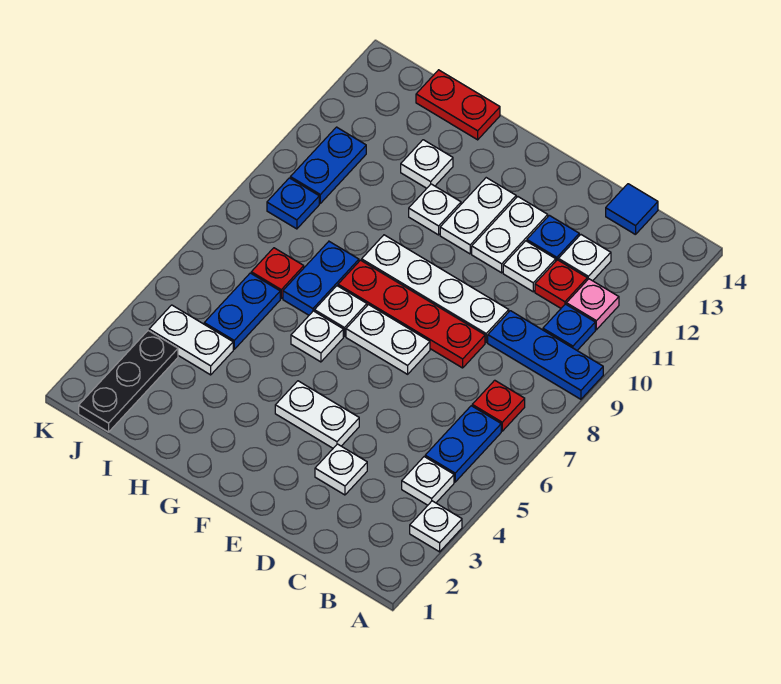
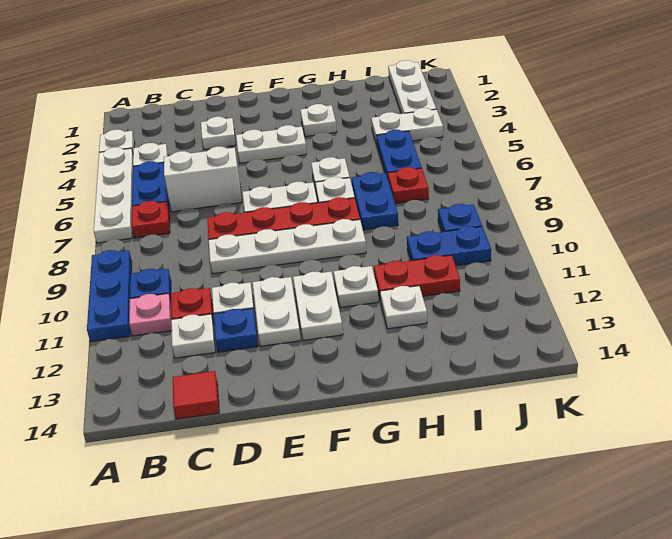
none -> white plate A4:A7 level 1
blue plate A9:C9 level 1 -> blue plate A9:A11 level 1
none -> white brick C6:D6 level 1
blue tile C14 level 1 -> red tile C14 level 1
none -> white plate G3 level 1
red plate H14:I14 level 1 -> red plate H11:I11 level 1
black plate J1:J3 level 1 -> white plate J1:J3 level 1
blue plate J10:J11 level 1 -> blue plate I10:J10 level 1

